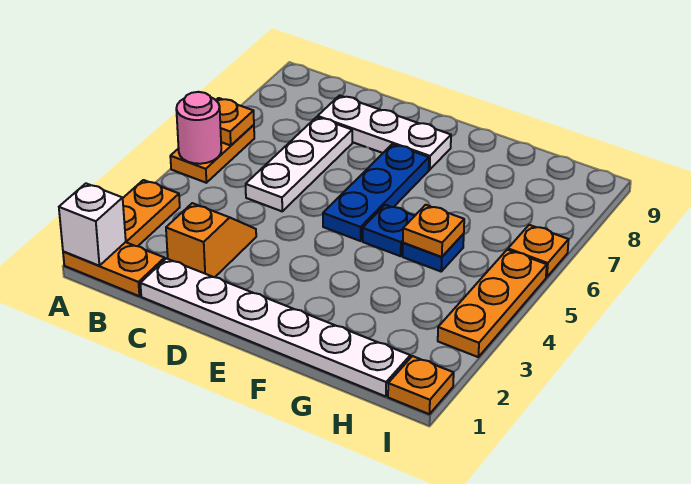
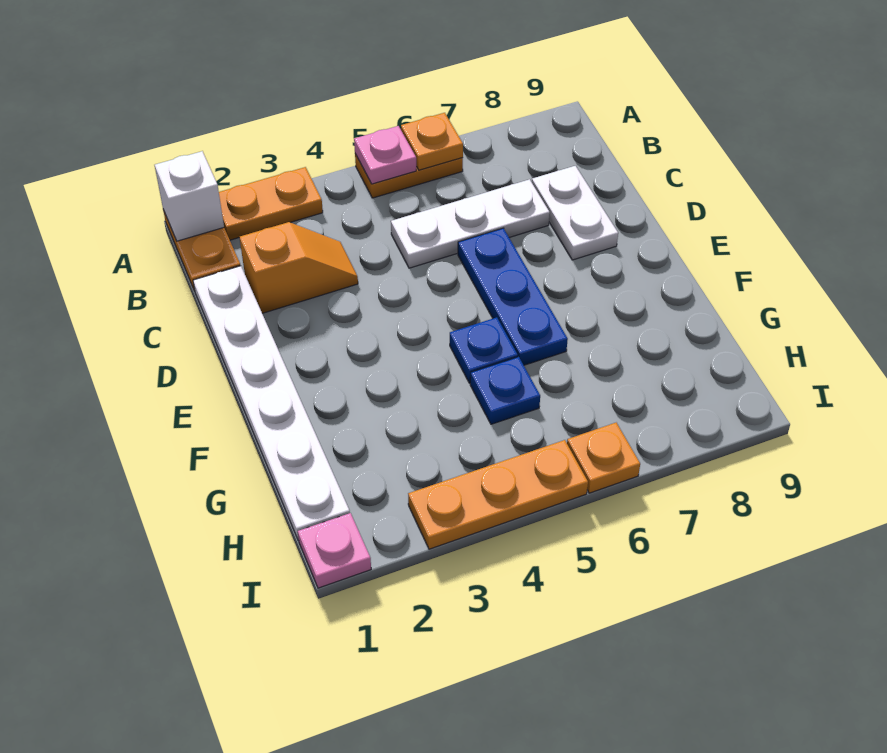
pink round brick A5 level 2 -> pink plate A5 level 2
white plate C8:E8 level 1 -> white plate C8:D8 level 1
blue plate E5:E7 level 1 -> blue plate D6:F6 level 1
orange plate G5 level 2 -> none
orange plate I1 level 1 -> pink plate I1 level 1

